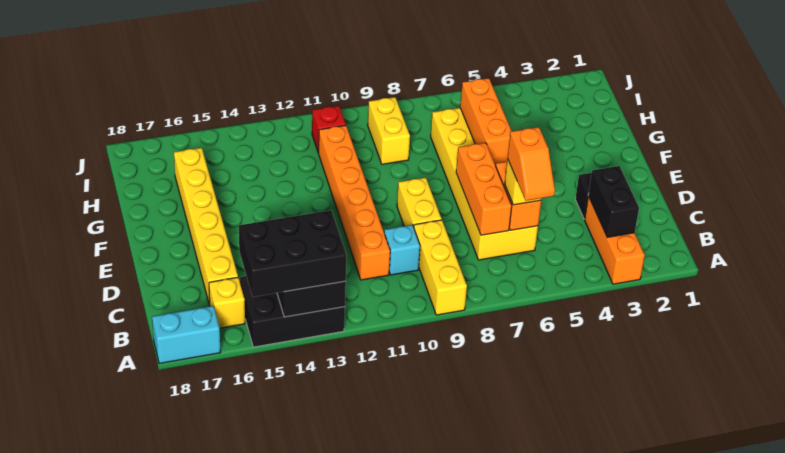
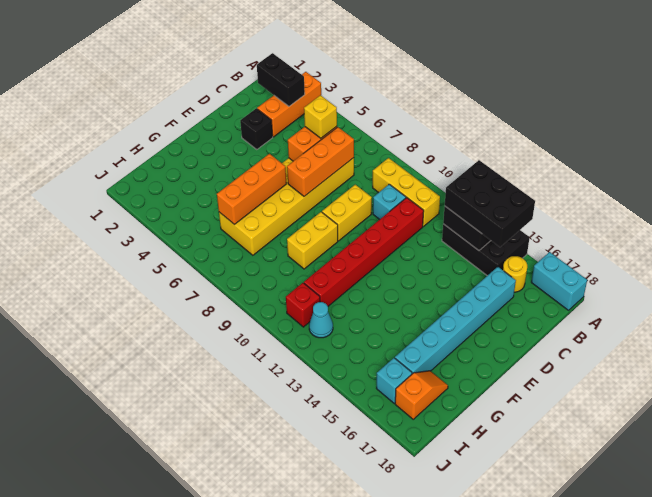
yellow brick A9:C9 level 1 -> yellow brick B9:B11 level 1
black brick B3:C3 level 2 -> black brick B2:B3 level 2
orange slope B6:C6 level 4 top C -> orange slope H17:I17 level 1 top I
yellow brick B16 level 1 -> yellow round brick B16 level 1
orange brick C11:H11 level 1 -> red brick C11:H11 level 1
yellow brick C16:H16 level 1 -> cyan brick C16:H16 level 1
yellow brick H9:I9 level 1 -> yellow brick F9:G9 level 1
none -> cyan cone I12 level 1
none -> cyan brick I16 level 1

